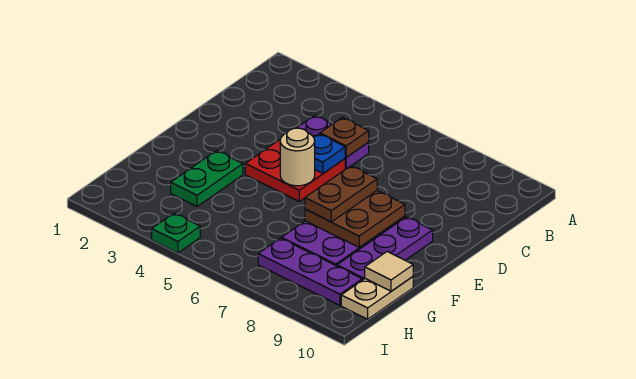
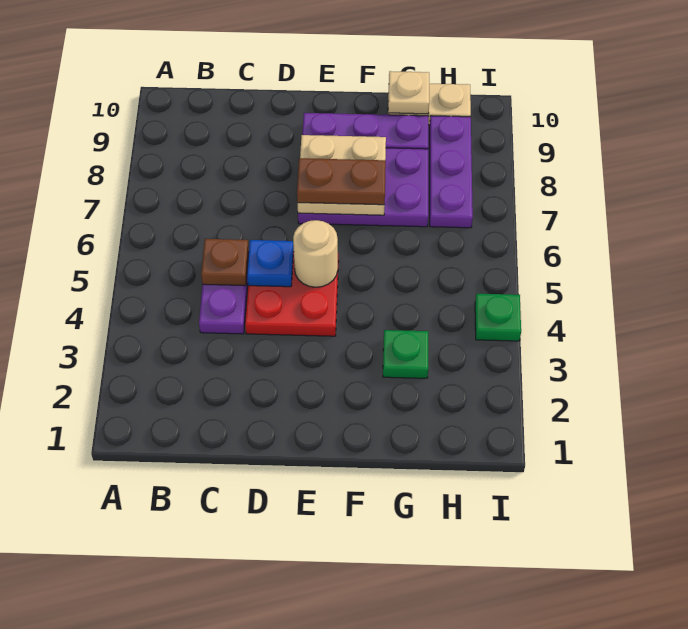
brown plate E7:F8 level 2 -> tan plate E7:F8 level 2
green plate F3:G3 level 1 -> green plate G3 level 1
tan tile G10 level 2 -> tan plate G10 level 2

